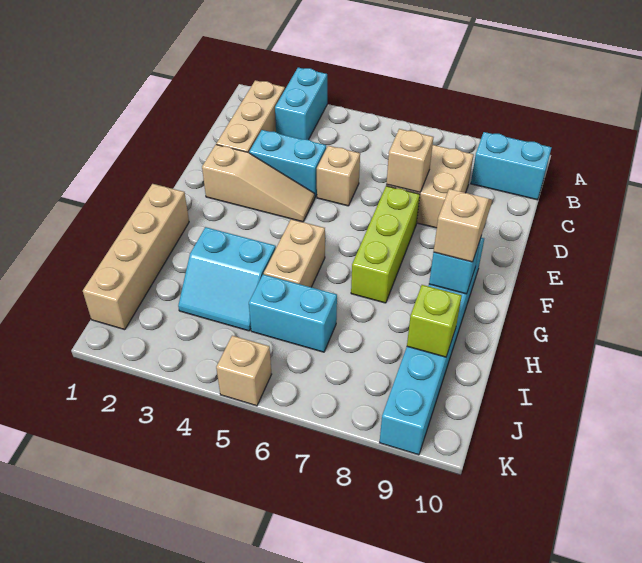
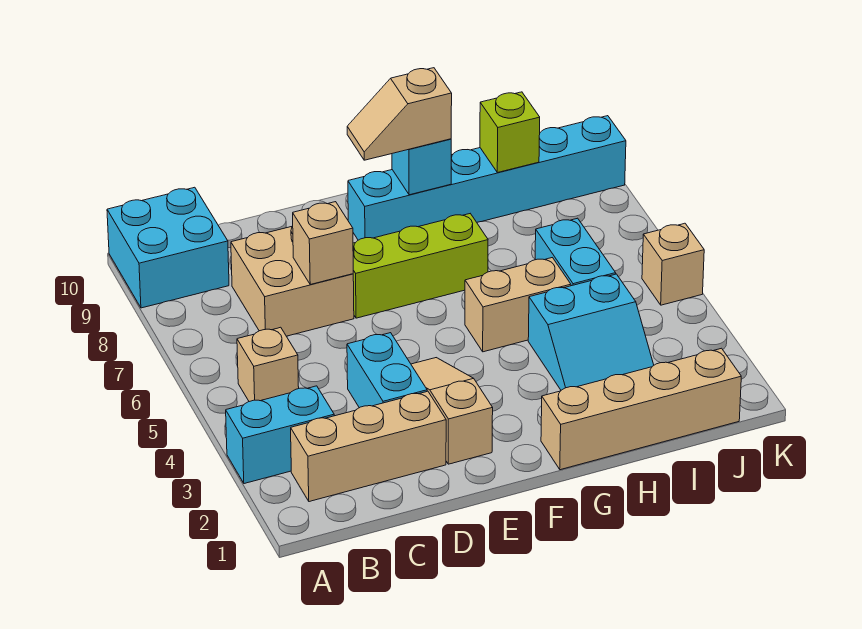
cyan brick B9:B10 level 1 -> cyan brick A9:B10 level 1
tan brick D5 level 1 -> tan brick B5 level 1
cyan slope H3:I4 level 1 top H -> cyan slope H3:I4 level 1 top 4

